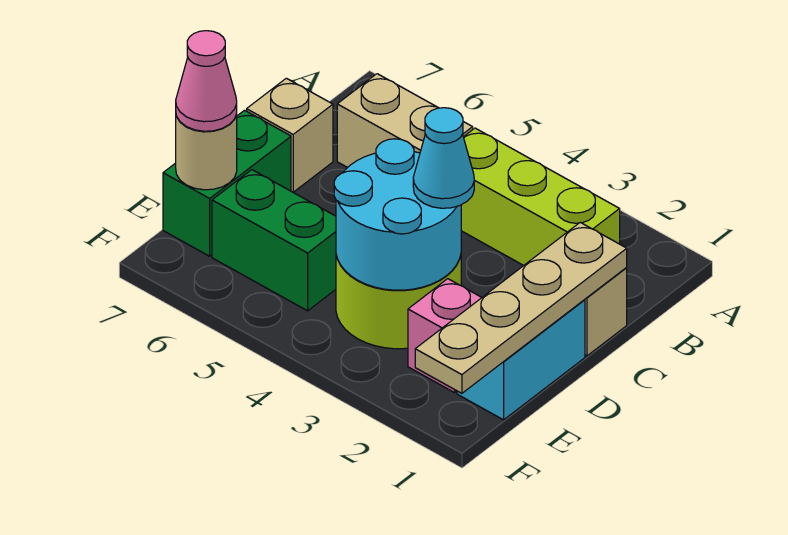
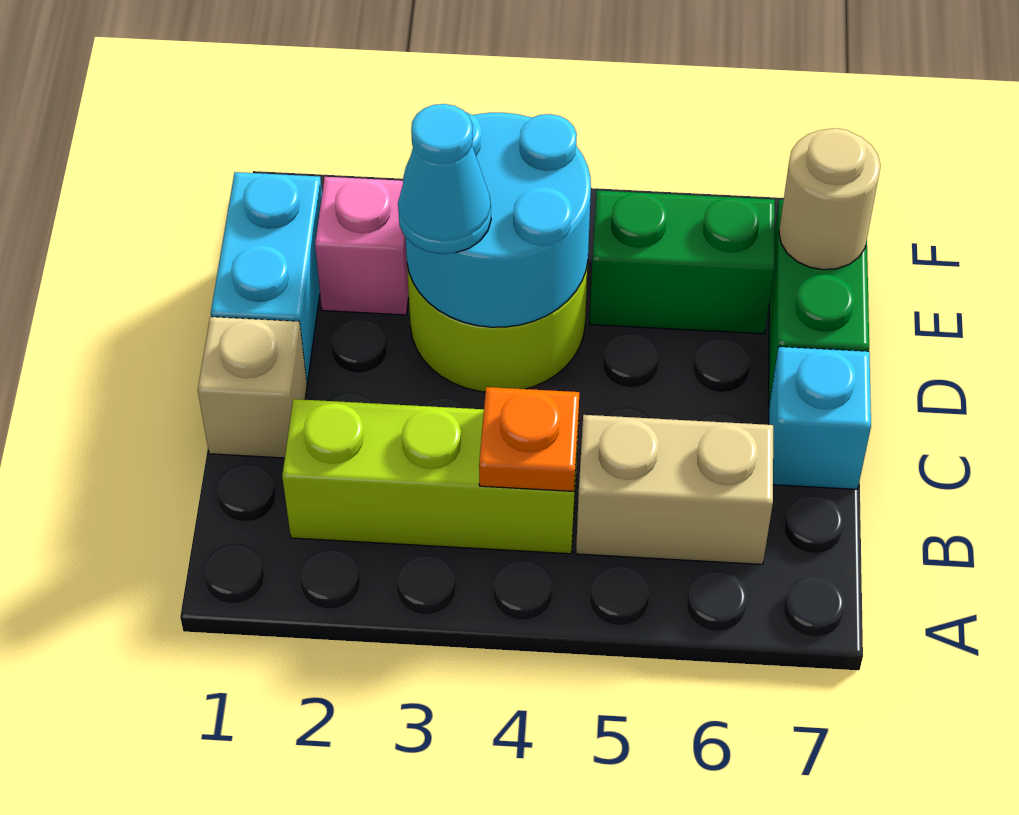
none -> orange plate B4 level 2
tan plate C1:F1 level 2 -> none
tan brick C7 level 1 -> cyan brick C7 level 1
pink cone E7 level 3 -> none

